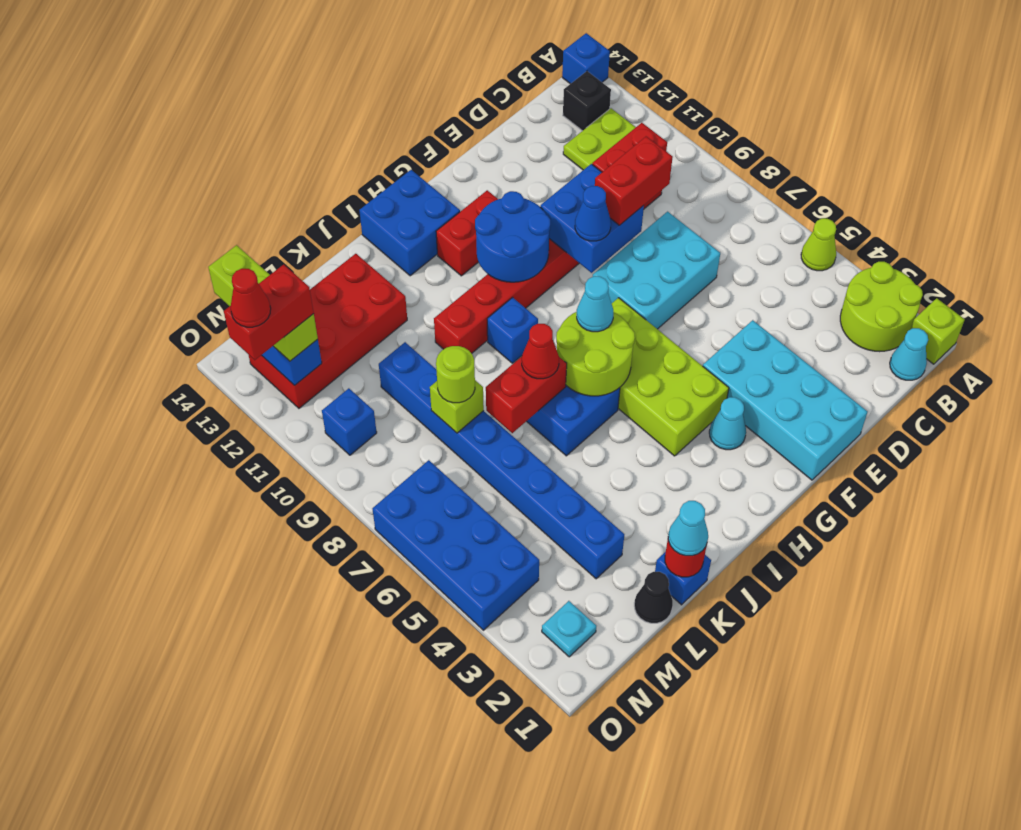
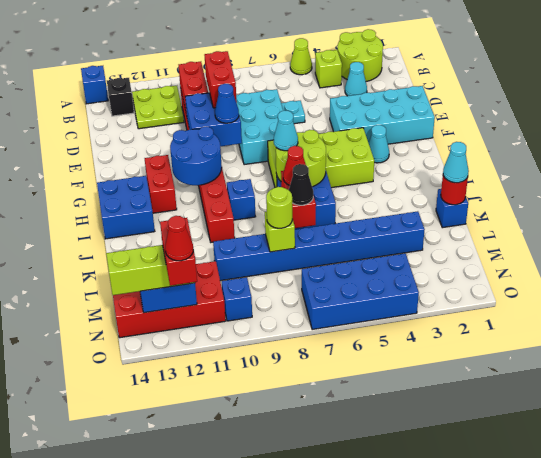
lime brick A1 level 1 -> lime brick B4 level 1
cyan cone B1 level 1 -> cyan cone C3 level 1
red brick K12:N13 level 1 -> red brick M11:N14 level 1
black cone L1 level 1 -> black cone K7 level 3
cyan plate N2 level 1 -> cyan plate D6 level 1

